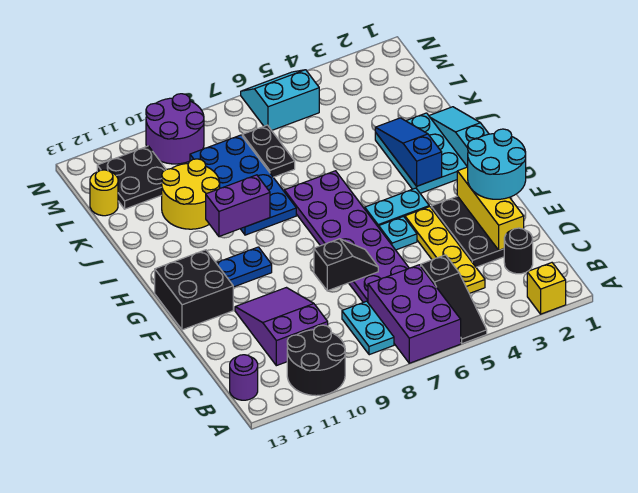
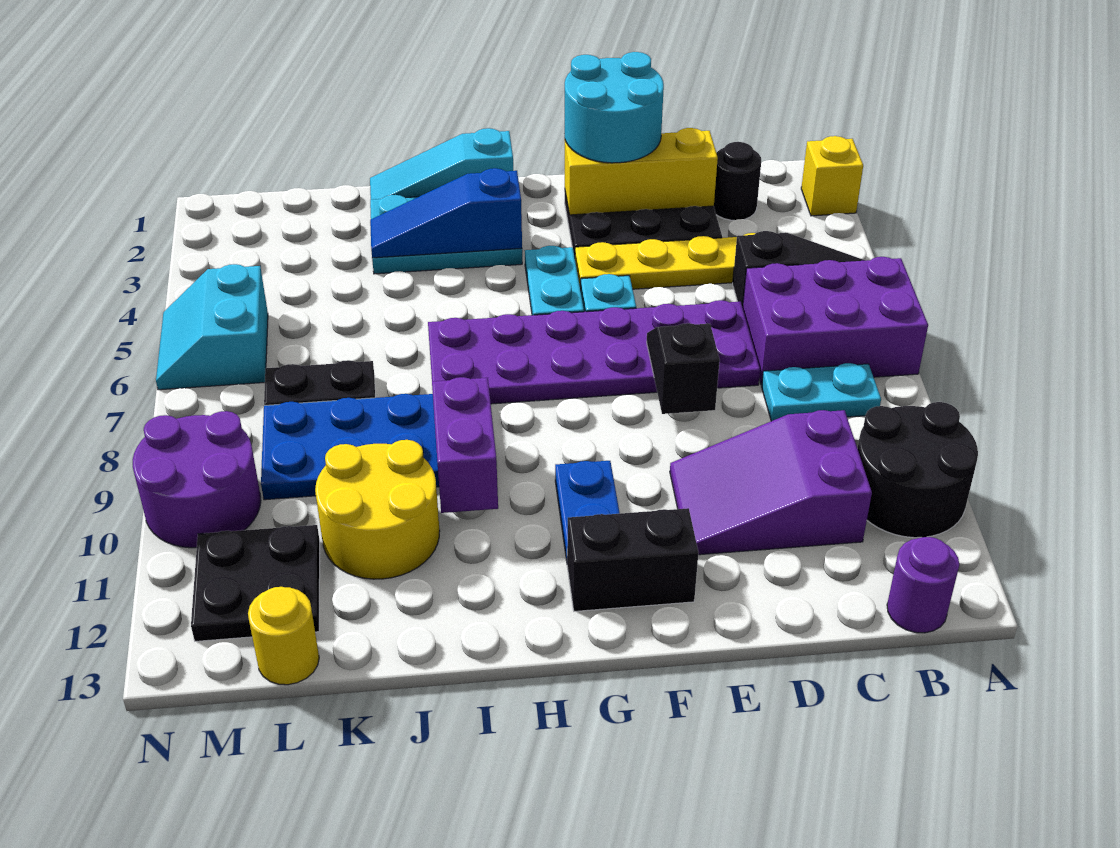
black brick F12:G13 level 1 -> black brick F12:G12 level 1

